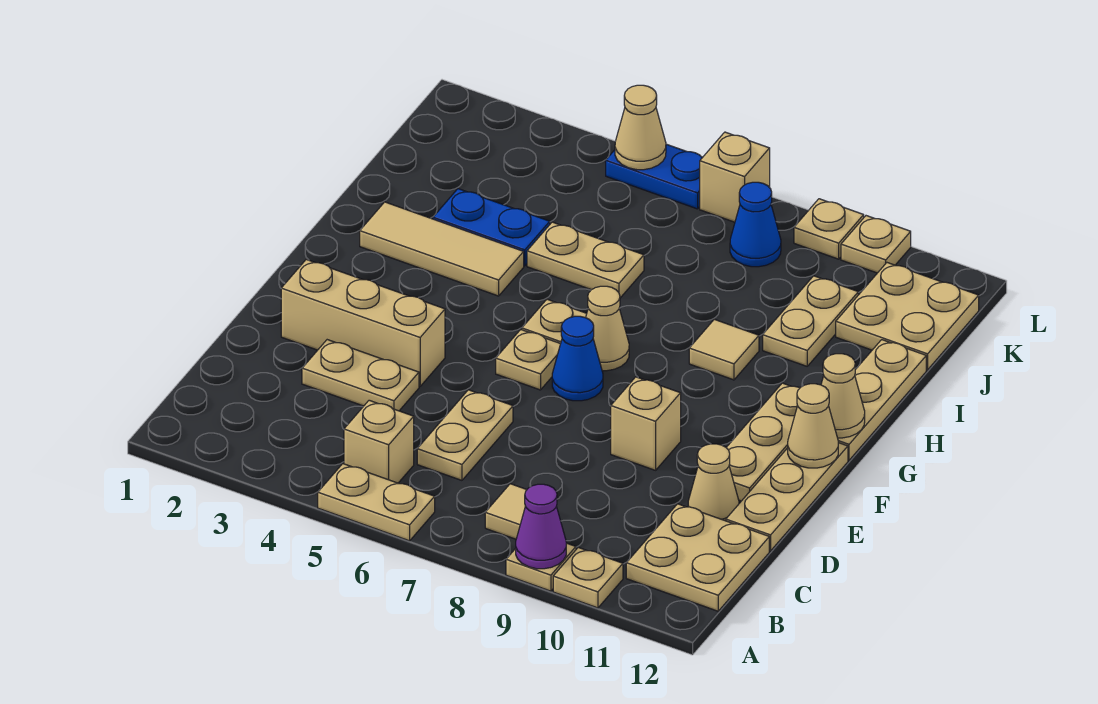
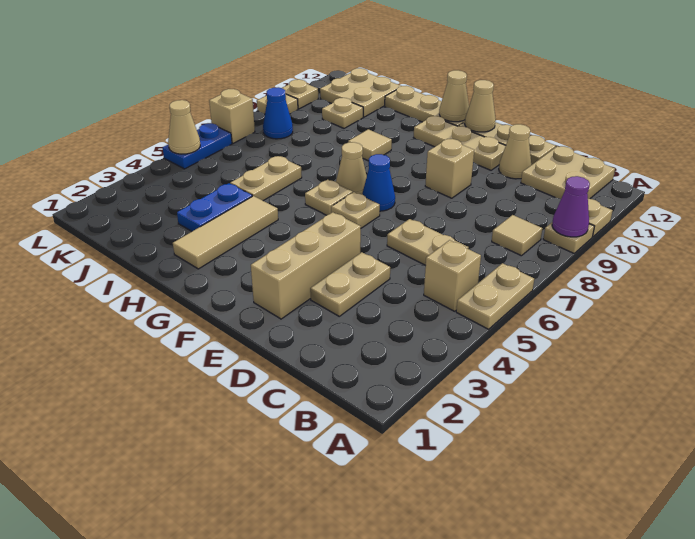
tan plate I10:J10 level 1 -> tan plate J10 level 1

